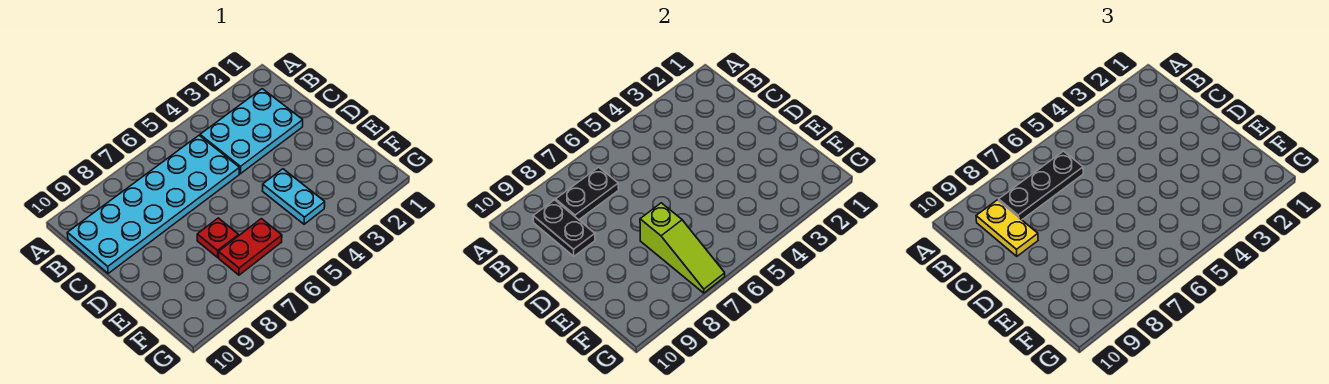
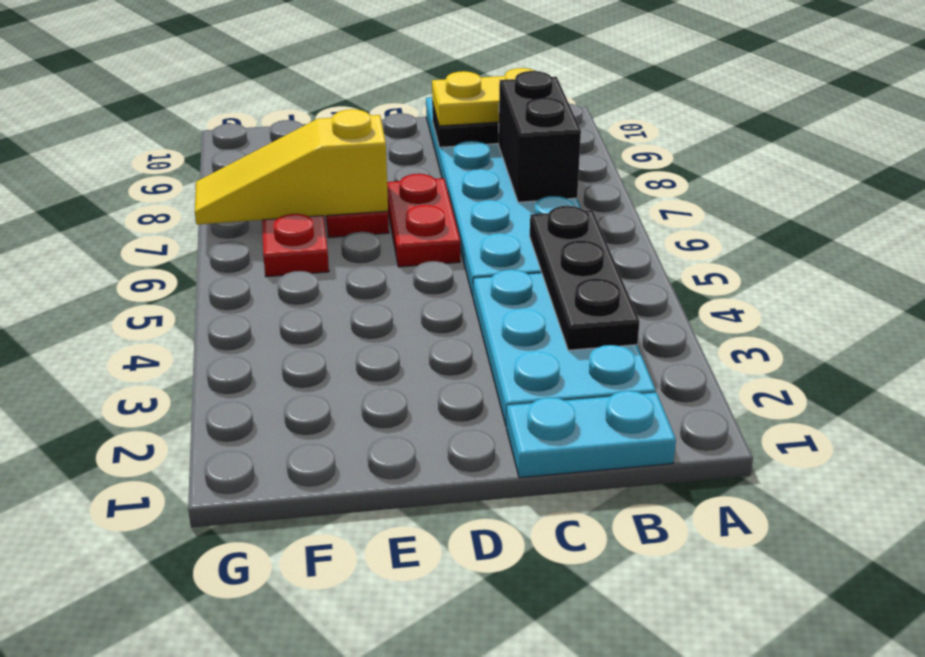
black plate B6:B8 level 3 -> black plate B3:B5 level 2
black plate B7:B8 level 2 -> black brick B7:B8 level 2
none -> red plate D6:D7 level 1
cyan plate E4:F4 level 1 -> cyan plate B1:C1 level 1
lime slope E7:G7 level 2 top E -> yellow slope E7:G7 level 2 top E

